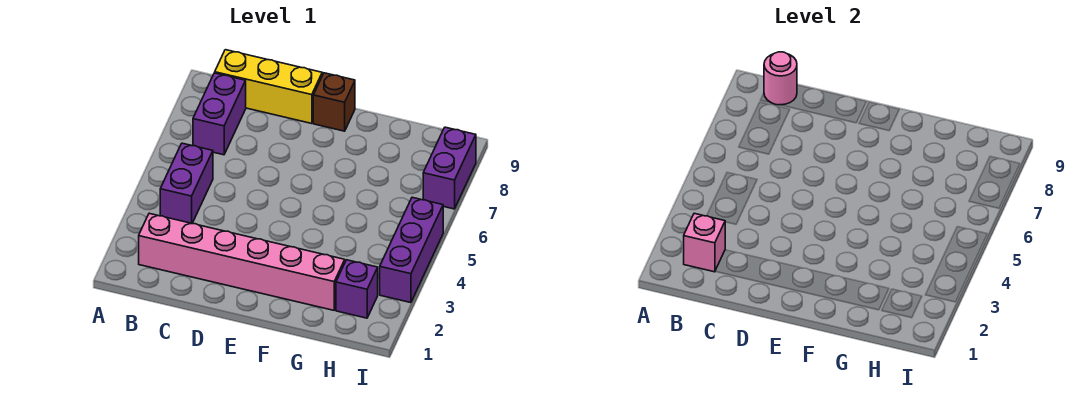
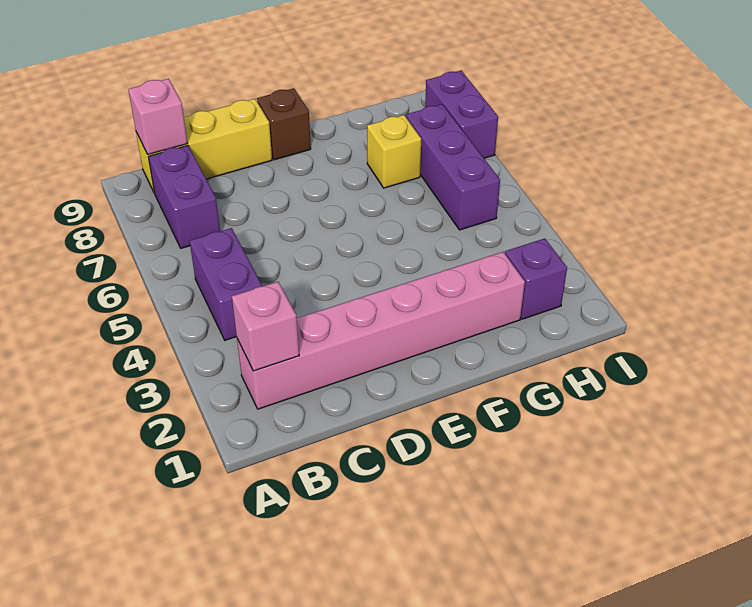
pink round brick B9 level 2 -> pink brick B9 level 2
none -> yellow brick G7 level 1
purple brick I3:I5 level 1 -> purple brick H5:H7 level 1

